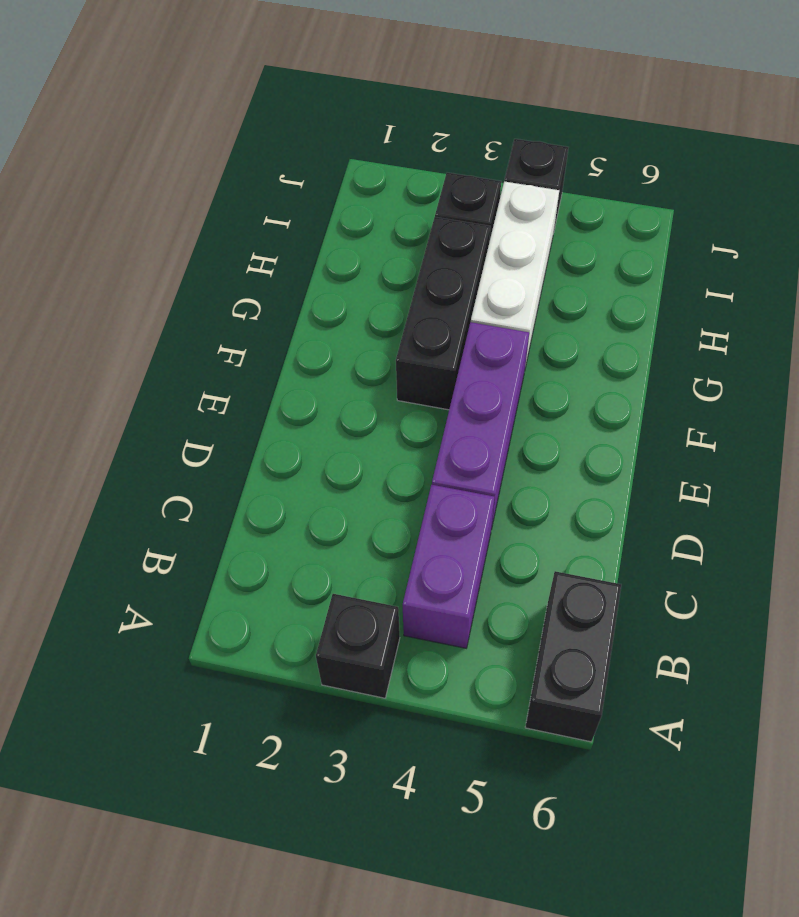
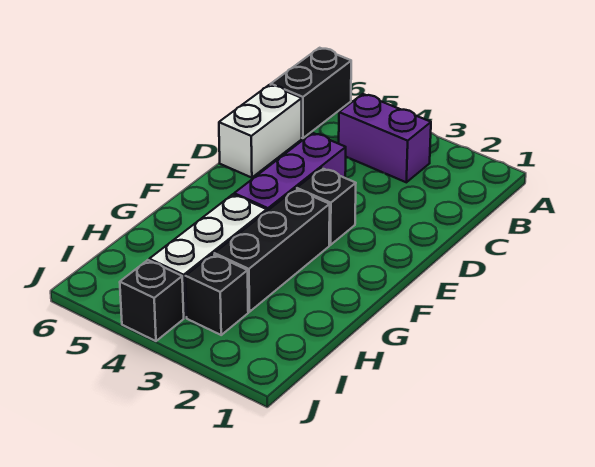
black brick A3 level 1 -> black brick E3 level 1
purple brick B4:C4 level 1 -> purple brick B3:B4 level 1
none -> white brick C6:D6 level 1

